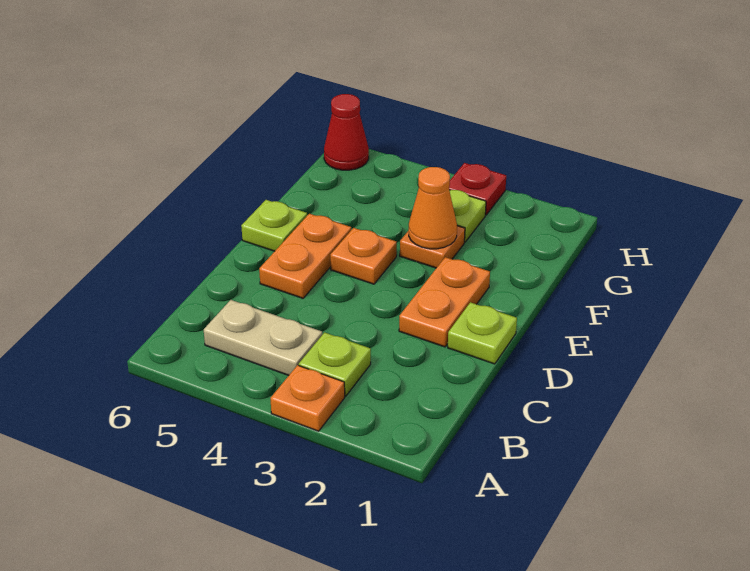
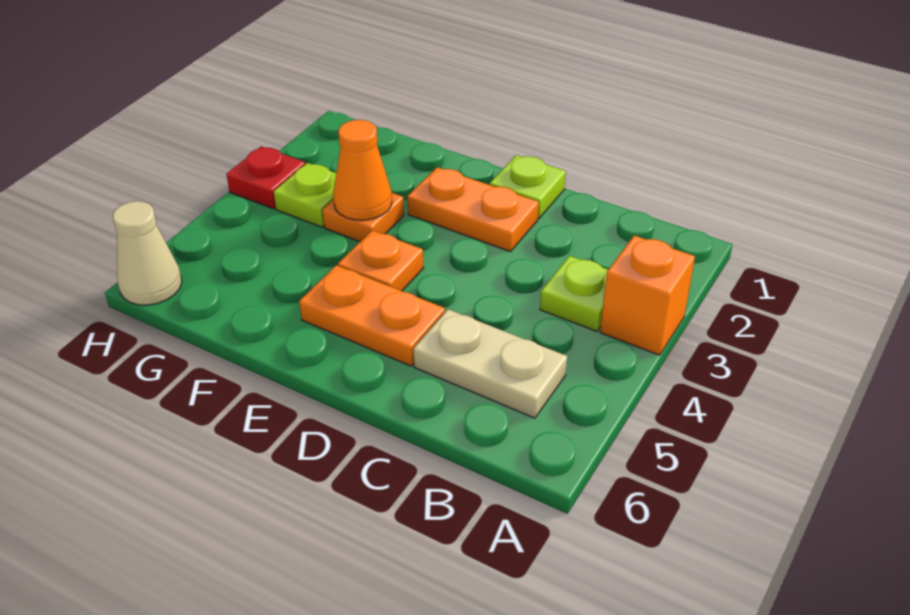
orange plate A3 level 1 -> orange brick A3 level 1
tan plate B4:B5 level 1 -> tan plate B5:C5 level 1
lime plate E6 level 1 -> none
red cone H6 level 1 -> tan cone H6 level 1

